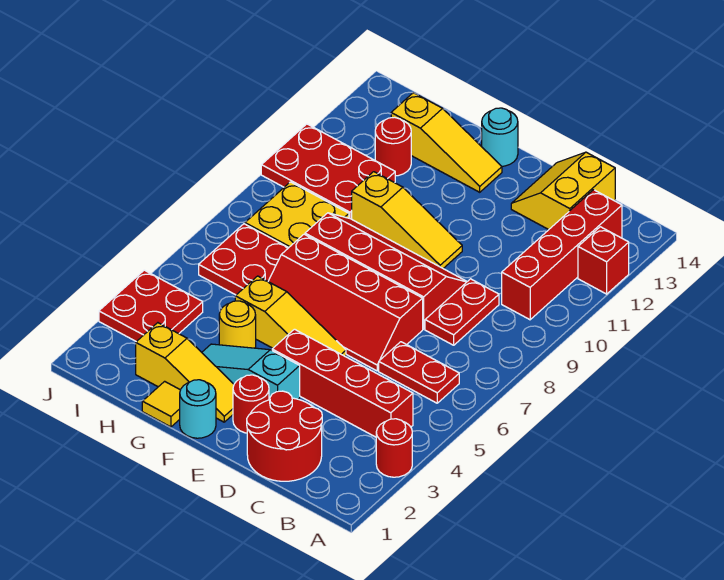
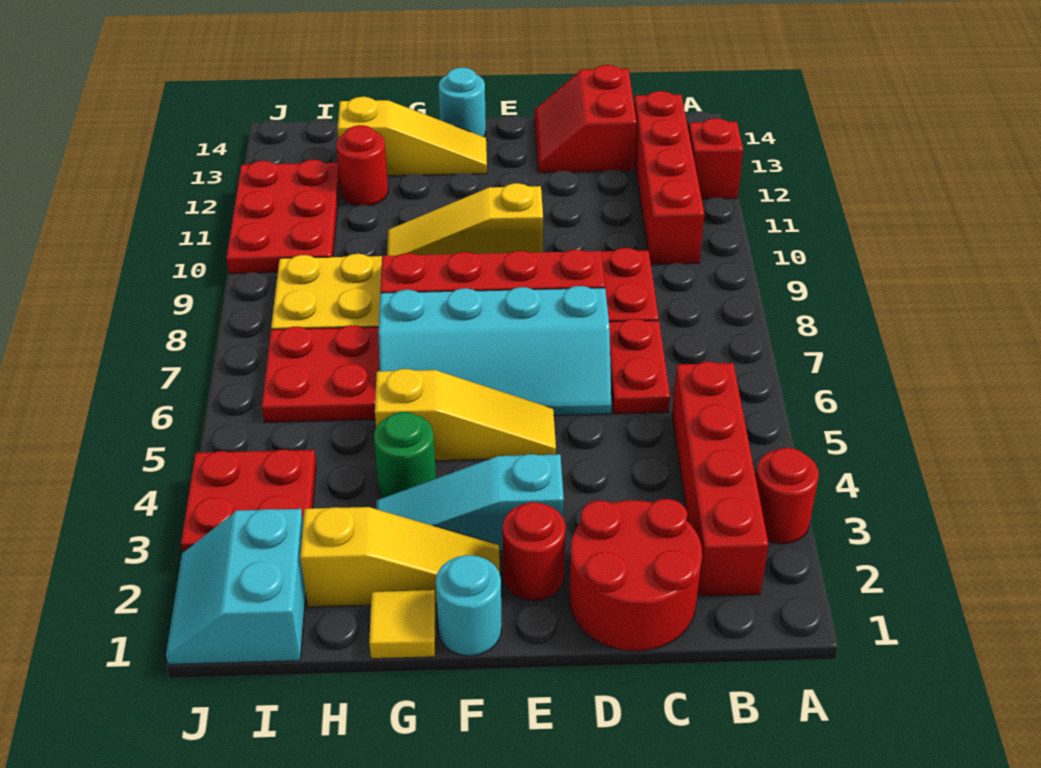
red brick B4:E4 level 1 -> red brick B2:B5 level 1
red plate B6:C6 level 1 -> red plate C6:C7 level 1
yellow slope C13:D14 level 1 top C -> red slope C13:D14 level 1 top C
red slope D6:G7 level 1 top 7 -> cyan slope D6:G7 level 1 top 7
yellow slope E10:G10 level 1 top G -> yellow slope E10:G10 level 1 top E
yellow round brick G4 level 1 -> green round brick G4 level 1
red plate H10:J11 level 1 -> red plate I10:J12 level 1
none -> cyan slope I1:J2 level 1 top I

